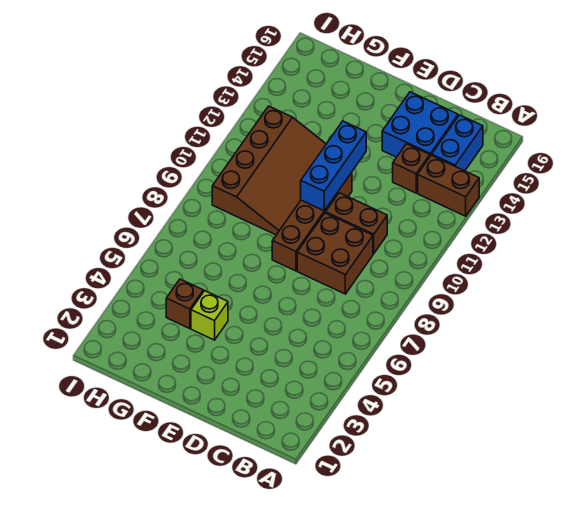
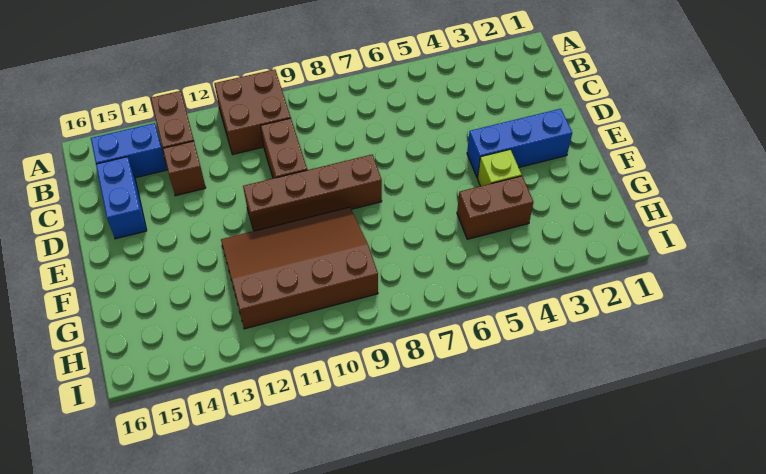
brown brick C8:D9 level 1 -> brown brick A10:B11 level 1
blue brick C14:D15 level 1 -> blue brick C15:D15 level 1
blue brick E10:E12 level 2 -> blue brick E2:E4 level 1
brown brick G4 level 1 -> brown brick G4:G5 level 1

